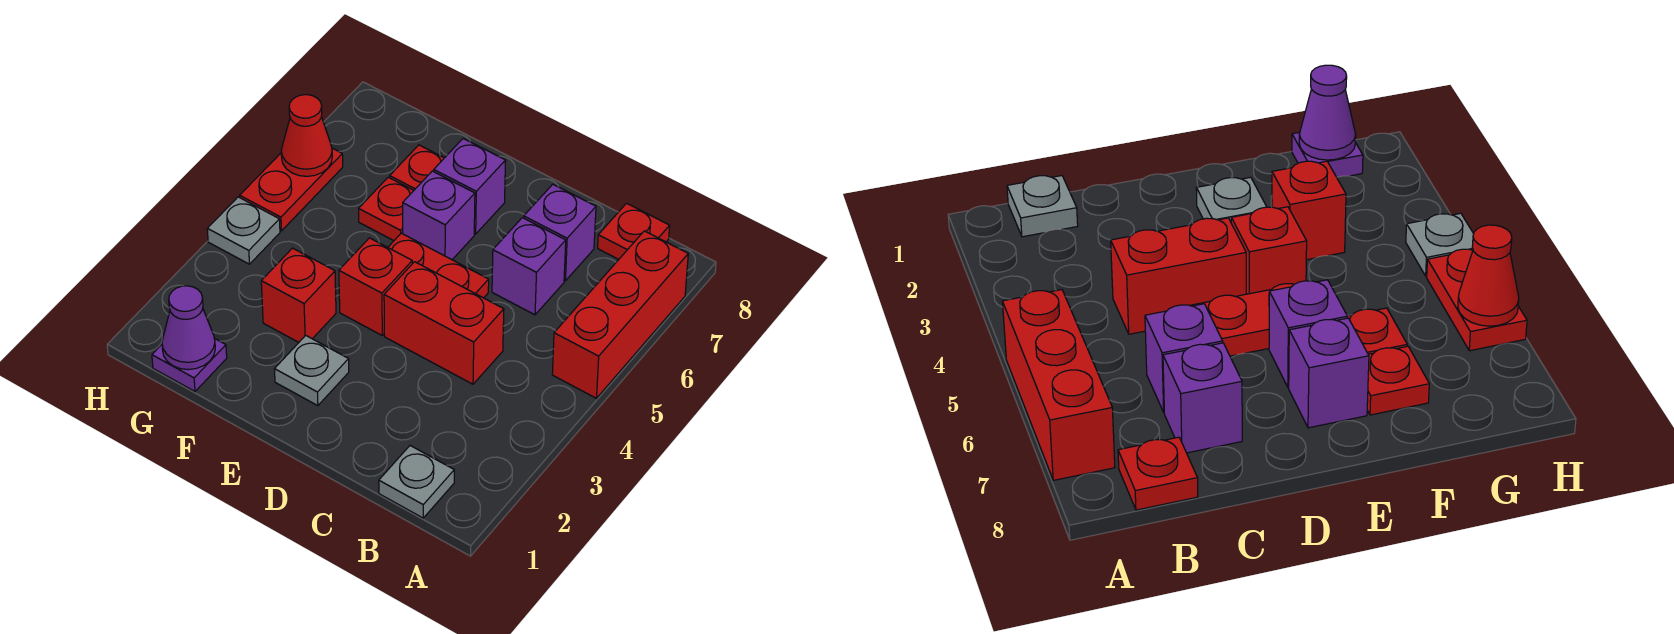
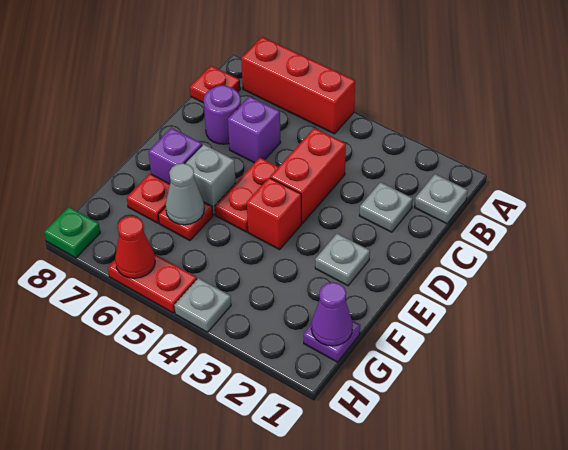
none -> grey plate C2 level 1
purple brick C7 level 1 -> purple round brick C7 level 1
purple brick E6 level 1 -> grey brick E6 level 1
red brick F3 level 1 -> none
none -> grey cone F6 level 2
none -> green plate H8 level 1

